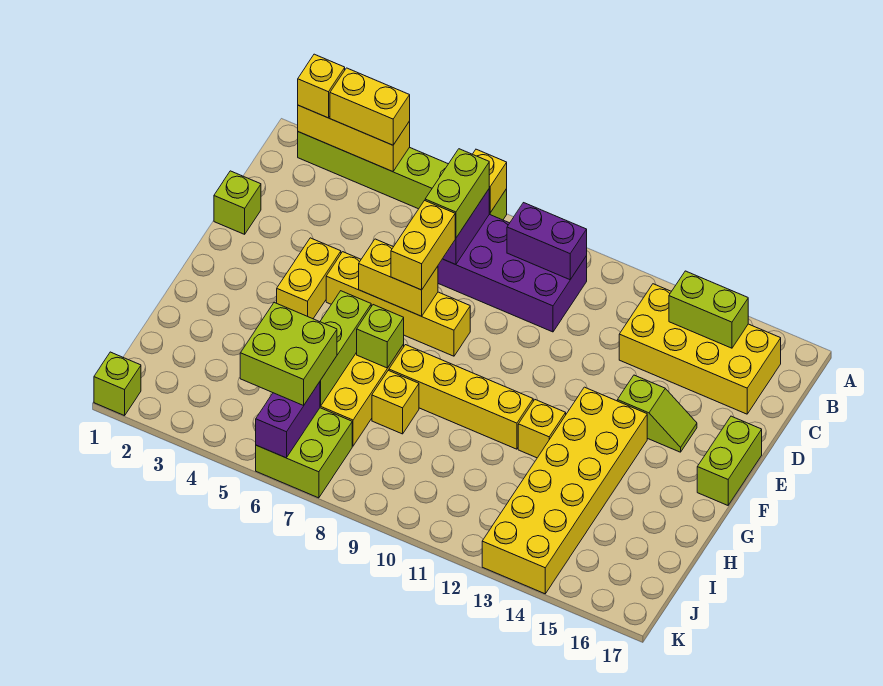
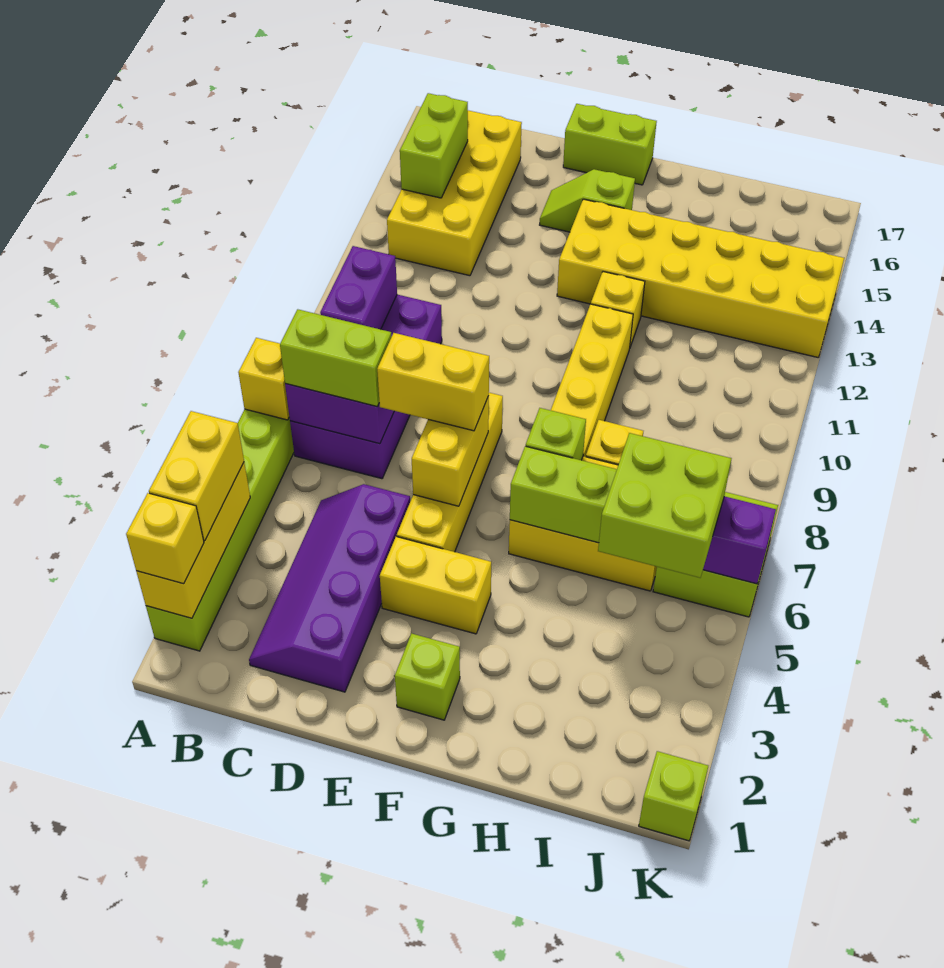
none -> purple slope C2:D5 level 1 top D
lime brick D1 level 1 -> lime brick F2 level 1
lime slope E14:E15 level 1 top 14 -> lime slope E15:F15 level 1 top F

